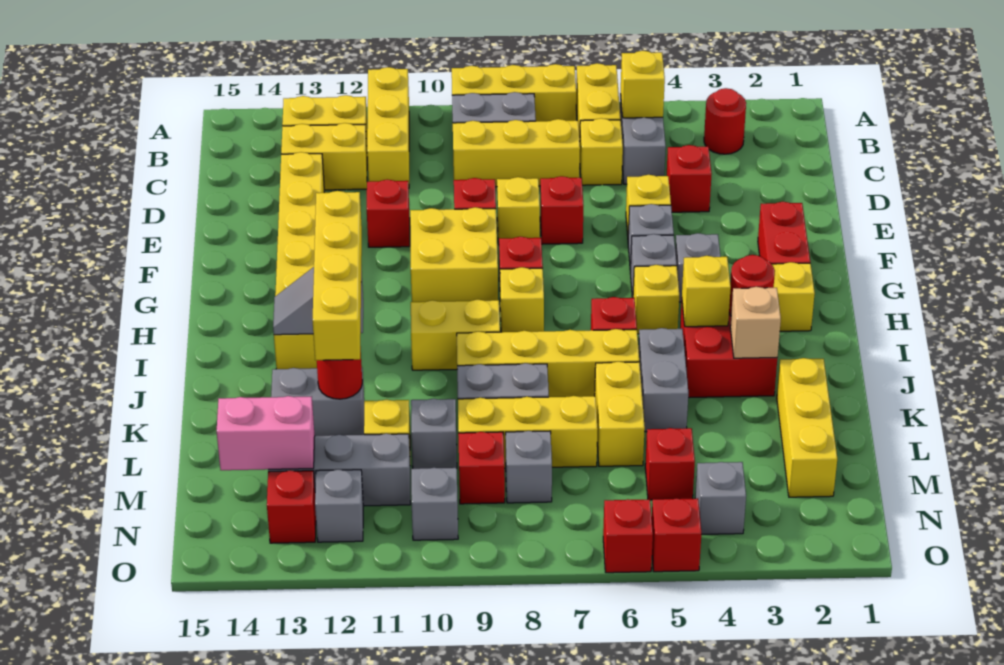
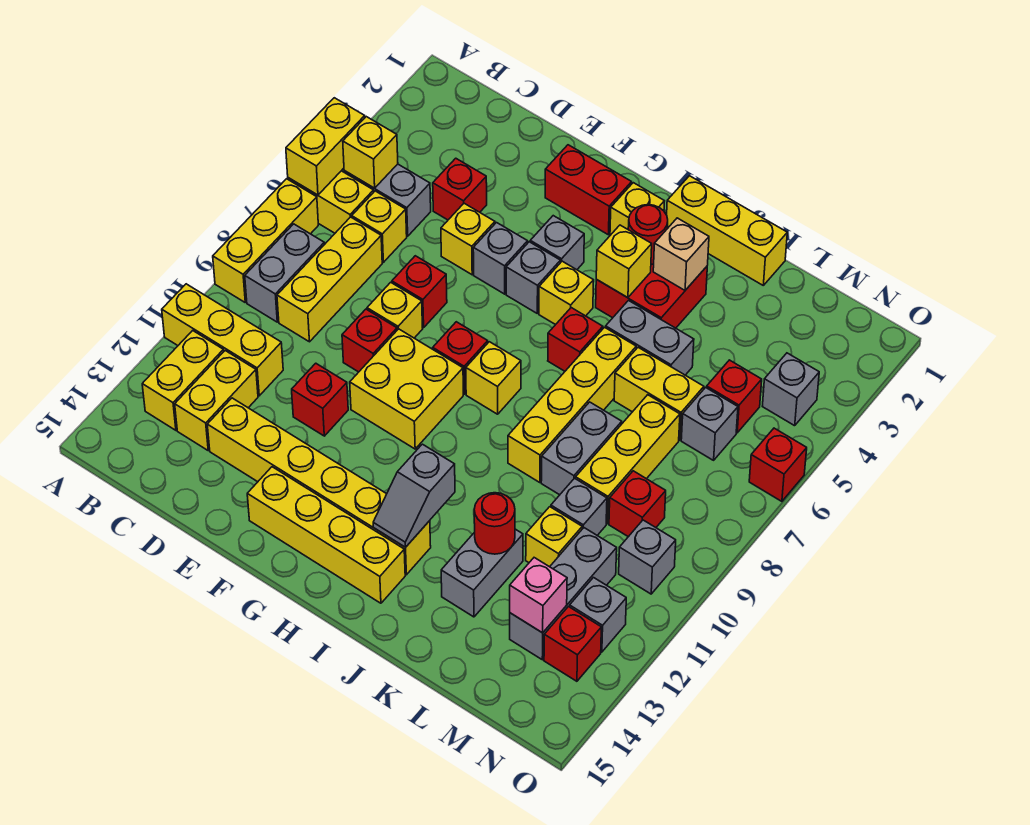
red round brick B3 level 1 -> none
yellow brick H12:K12 level 3 -> yellow brick F14:I14 level 1
yellow brick I9:I10 level 1 -> yellow brick A5:A6 level 2
yellow brick K2:M2 level 1 -> yellow brick I1:K1 level 1
grey brick M8 level 1 -> grey brick M6 level 1
pink brick M13:M14 level 2 -> pink brick M13 level 2
red brick O5 level 1 -> none

